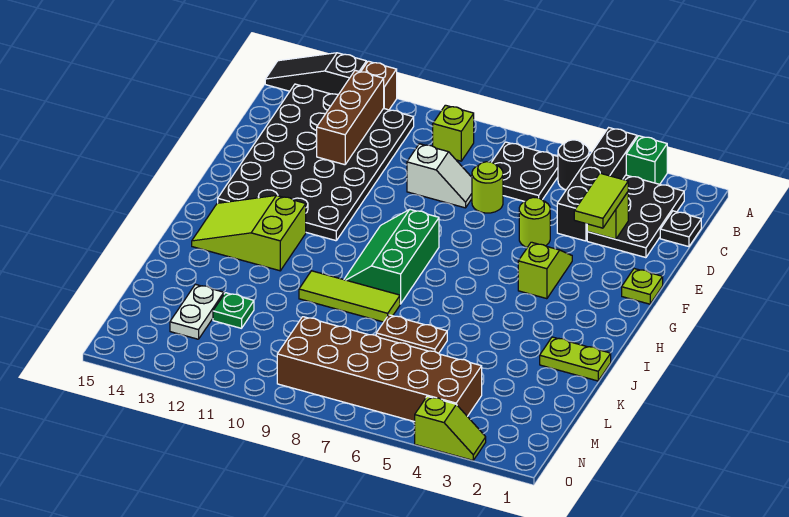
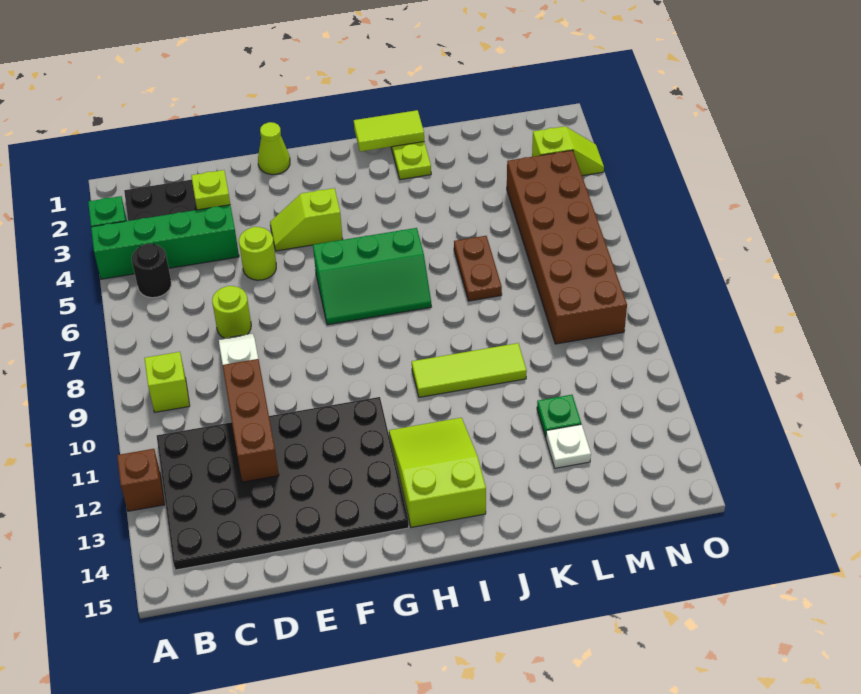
black brick A4:D4 level 1 -> green brick A4:D4 level 1
black slope A13:A15 level 1 top 13 -> none
black plate B6:C7 level 1 -> none
brown brick B12:D12 level 2 -> brown brick D10:D12 level 2
black plate C1 level 1 -> none
lime tile D3:E3 level 3 -> lime tile I1:J1 level 2
lime plate F1 level 1 -> lime cone F1 level 1
green slope G8:I9 level 1 top 8 -> green slope G6:I7 level 1 top 6
lime slope H12:I14 level 1 top 12 -> lime slope H12:I14 level 1 top 14
lime tile J8:J10 level 1 -> lime tile I10:K10 level 1
white plate L13:M13 level 1 -> white plate L13 level 1
lime slope O3:O4 level 1 top 4 -> lime slope N3:O3 level 1 top N

